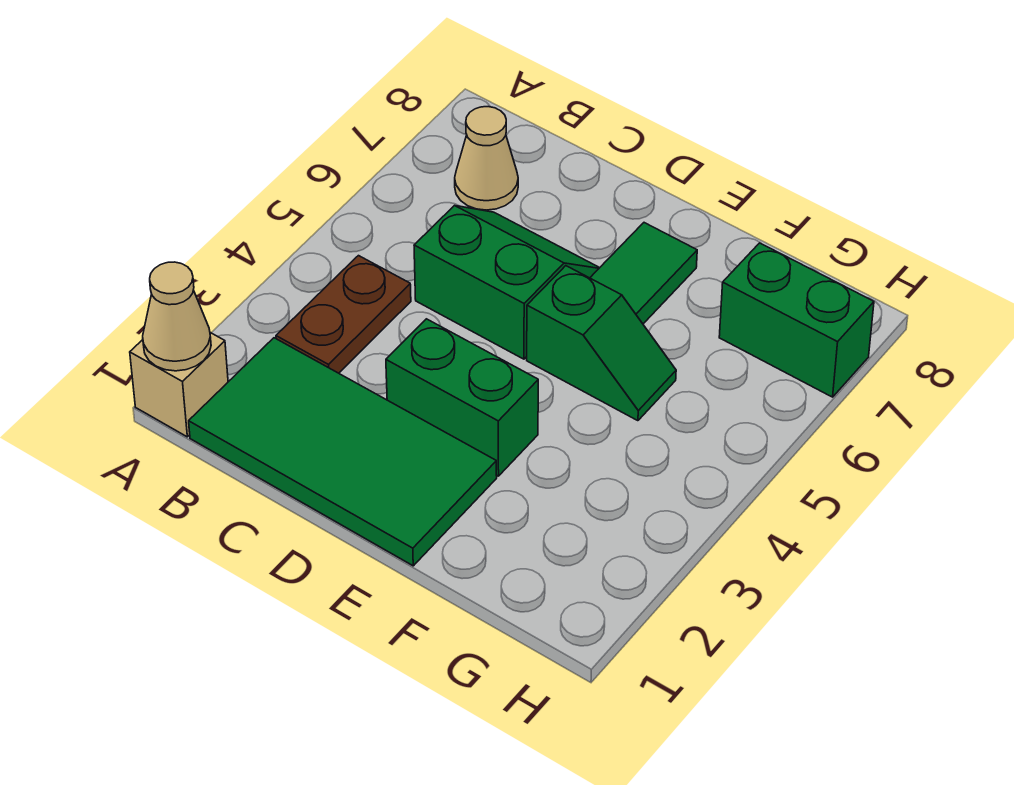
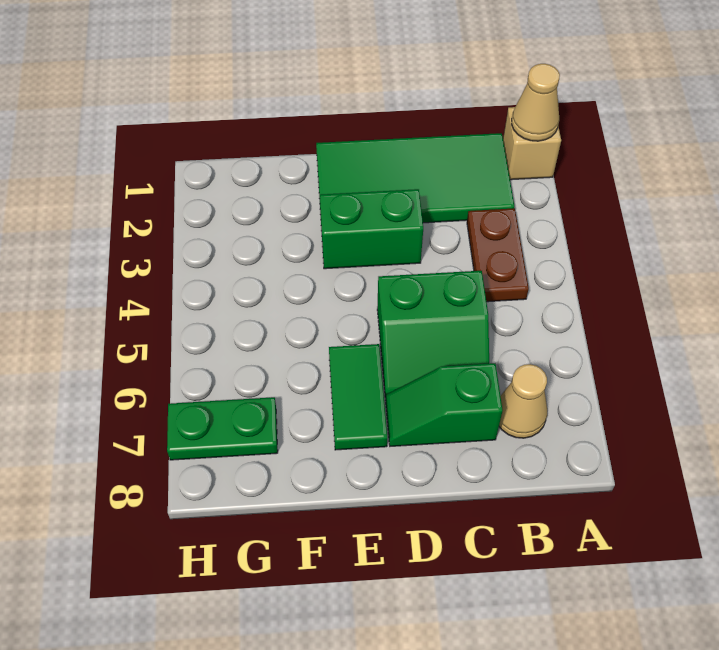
green slope E5:F5 level 1 top E -> green slope C7:D7 level 1 top C
green brick G7:H7 level 1 -> green plate G7:H7 level 1

